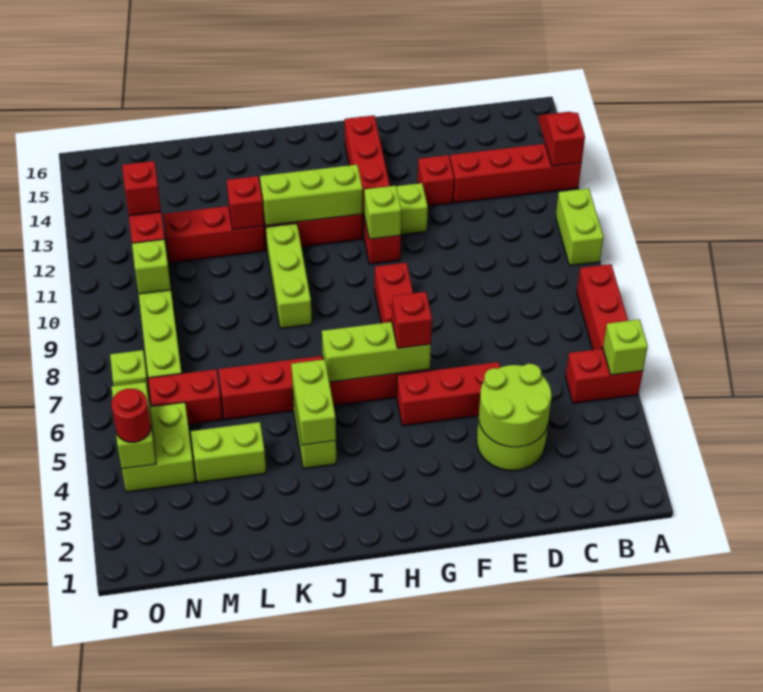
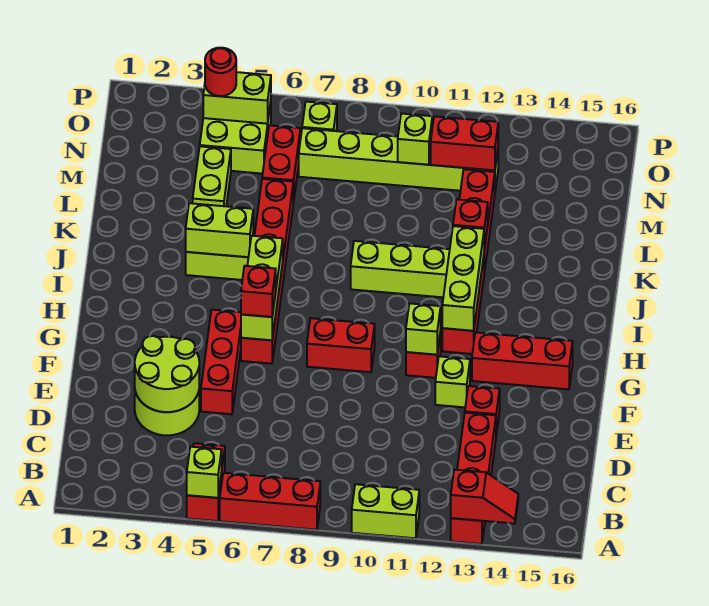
red brick N12 level 3 -> none

